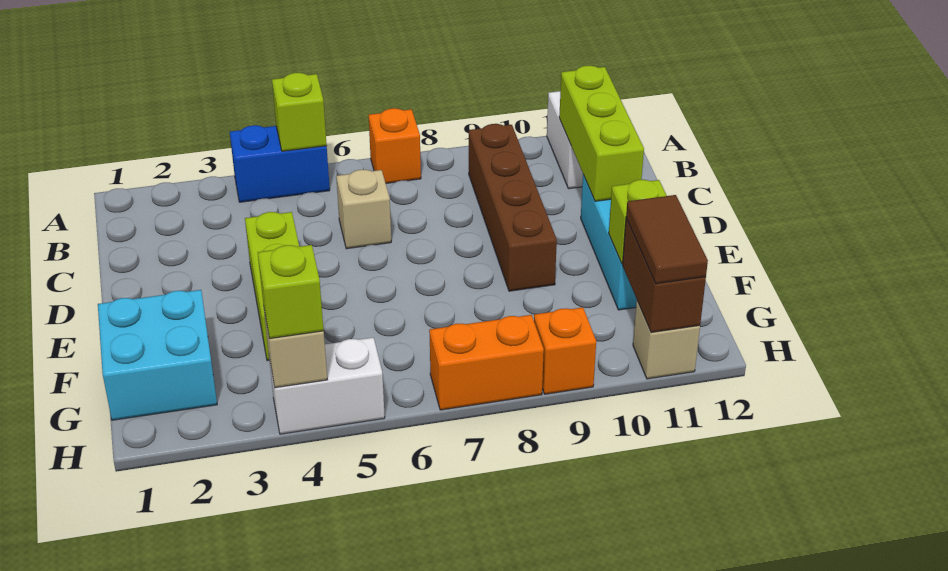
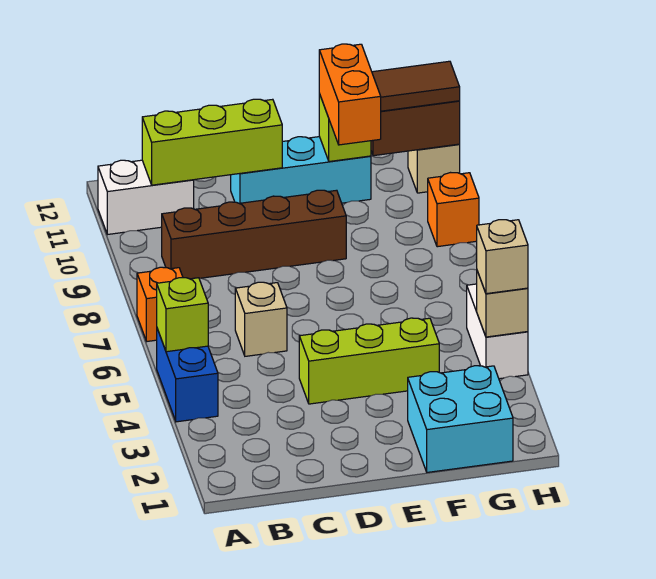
lime brick H4 level 3 -> tan brick H4 level 3
orange brick H7:H8 level 1 -> orange brick F10:F11 level 3

